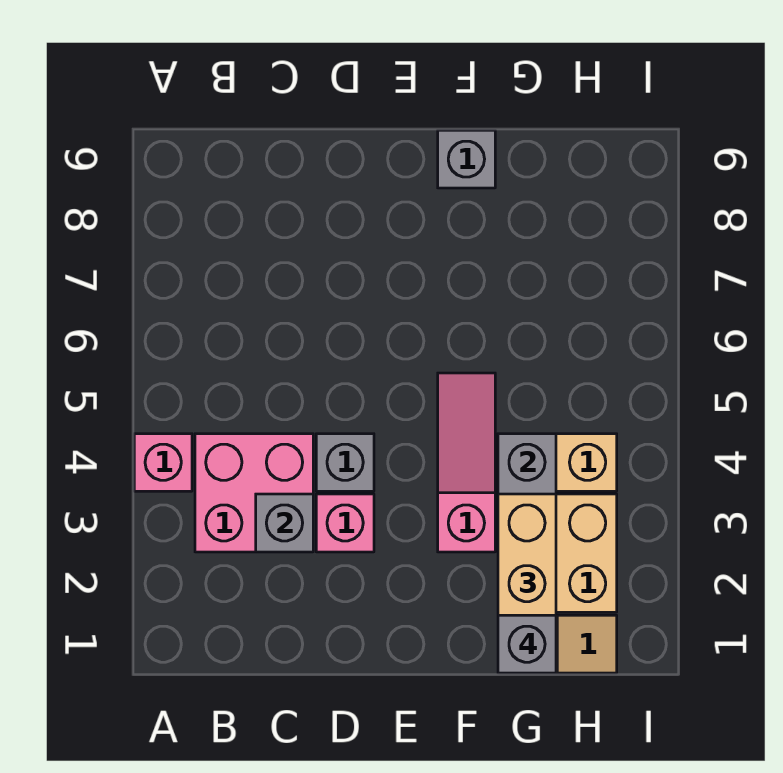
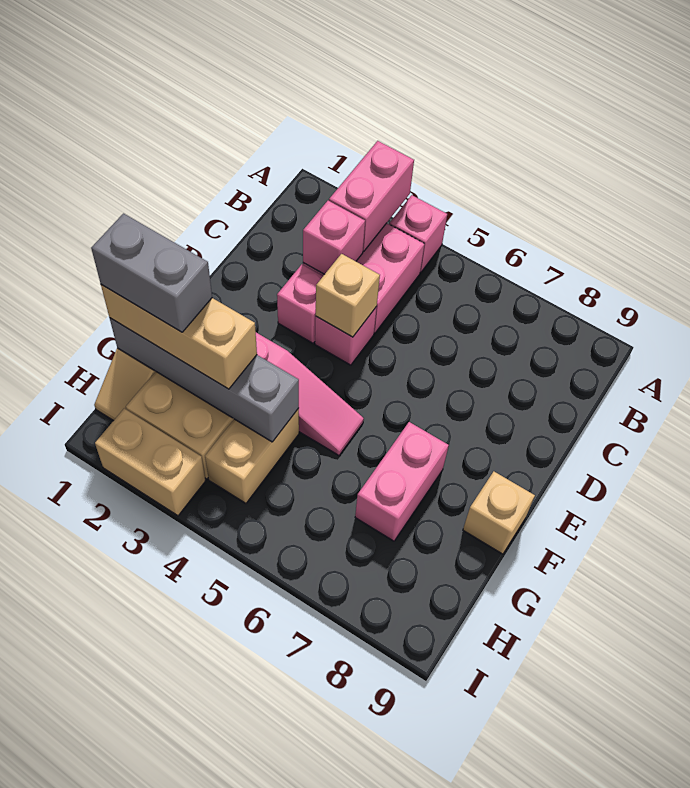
none -> pink brick A3:B3 level 2
grey brick C3 level 2 -> pink brick C3 level 2
grey brick D4 level 1 -> pink brick D4 level 1
none -> tan brick D4 level 2
none -> pink brick F7:G7 level 1
grey brick F9 level 1 -> tan brick F9 level 1
grey brick G1 level 4 -> grey brick G1:G2 level 4
none -> tan brick I2:I3 level 1

